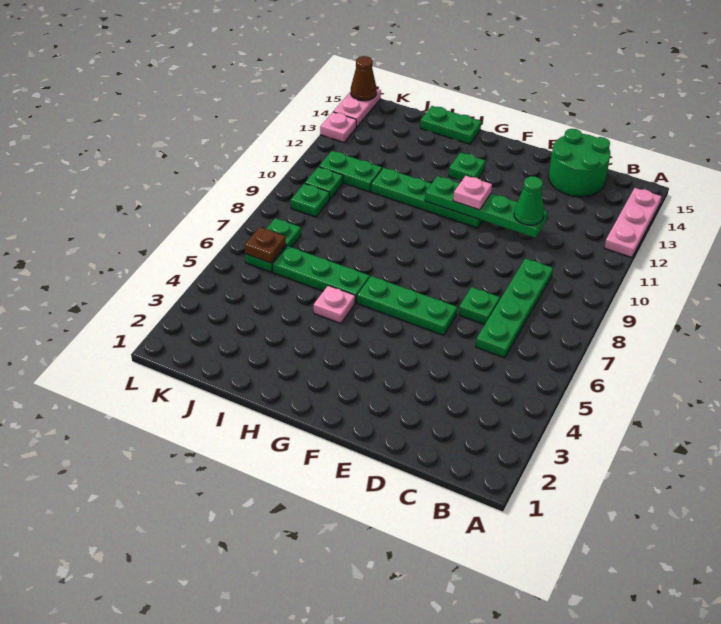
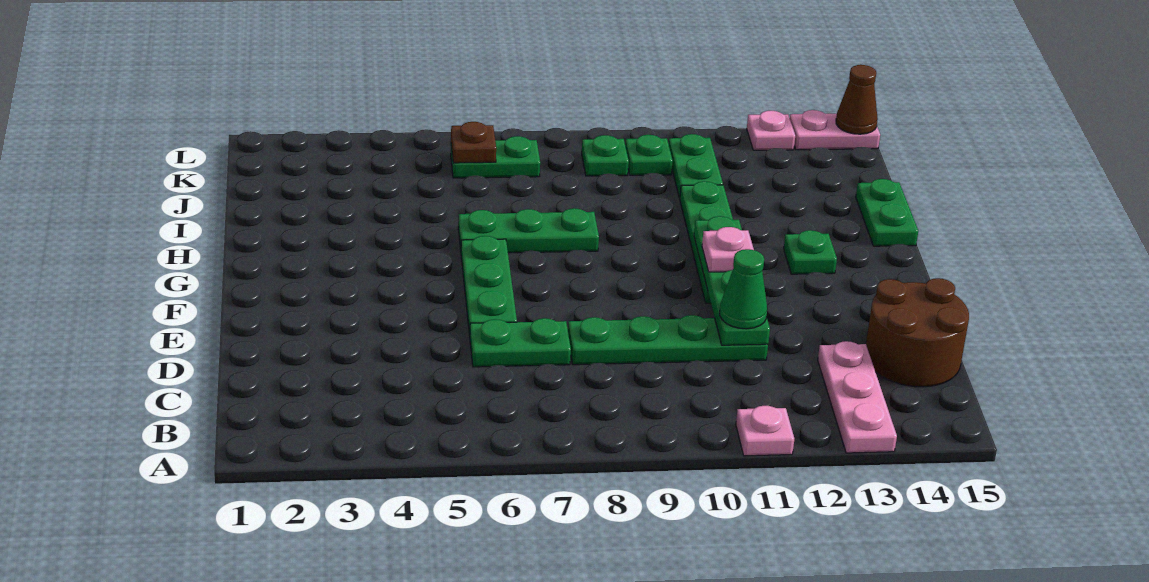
pink plate A12:A14 level 1 -> pink plate A13:C13 level 1
green plate C6:C9 level 1 -> green plate D8:D11 level 1
green round brick C14:D15 level 1 -> brown round brick C14:D15 level 1
green plate D7 level 1 -> green plate D6:D7 level 1
pink plate H5 level 1 -> pink plate A11 level 1
green plate H6:J6 level 1 -> green plate H6:H8 level 1

